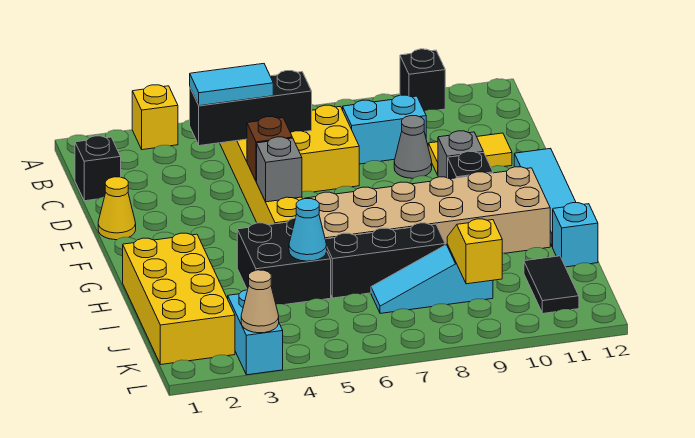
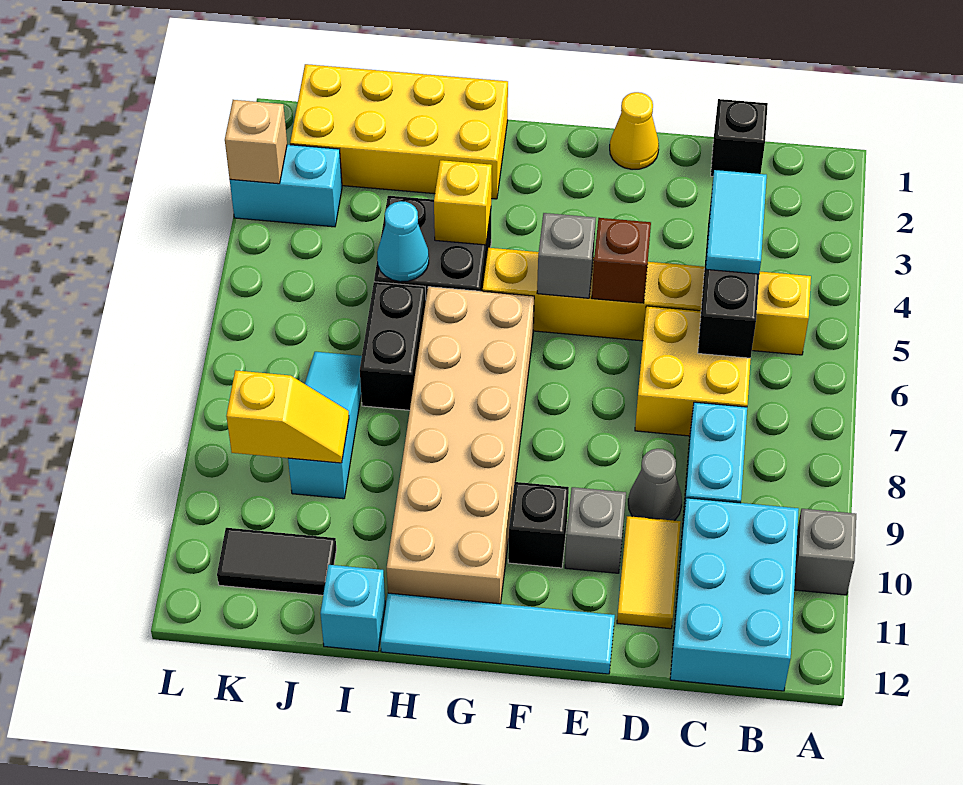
yellow brick A3 level 1 -> yellow brick H4 level 2
black brick A10 level 1 -> grey brick A10 level 1
none -> cyan brick B10:C12 level 1
black brick I6:I8 level 1 -> black brick I6:I7 level 1
tan cone L3 level 2 -> tan brick L3 level 2

